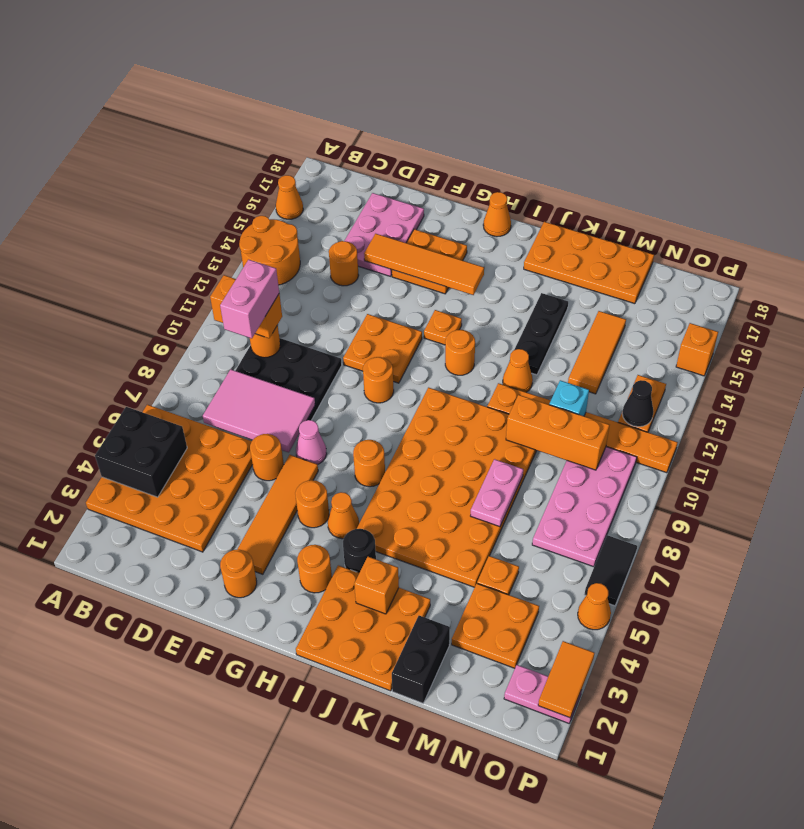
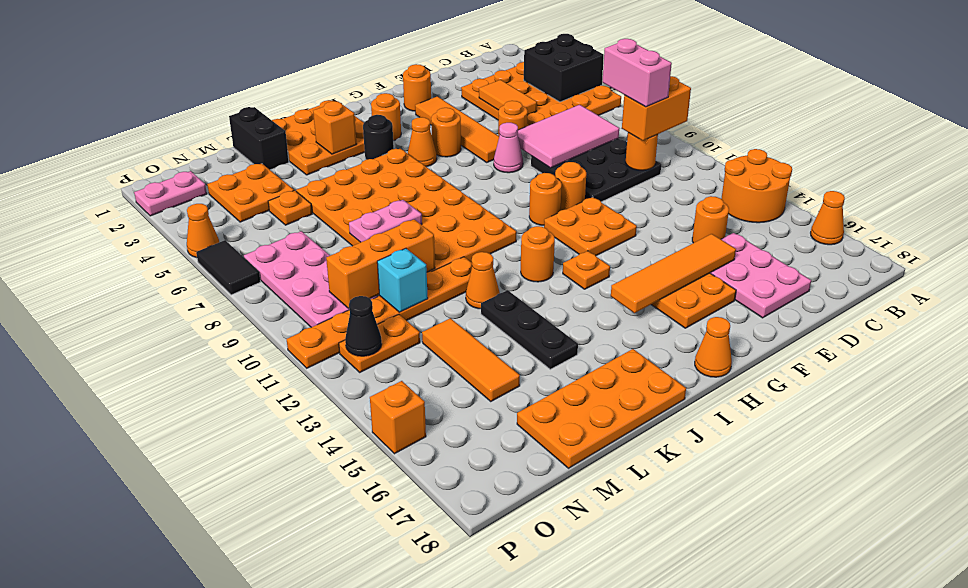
orange round brick H7 level 1 -> orange round brick F10 level 1
pink plate L7:L8 level 2 -> pink plate K8:L8 level 2
orange plate O12:O13 level 1 -> orange plate N12:O12 level 1
orange tile P2:P3 level 2 -> orange tile D4:D5 level 2

